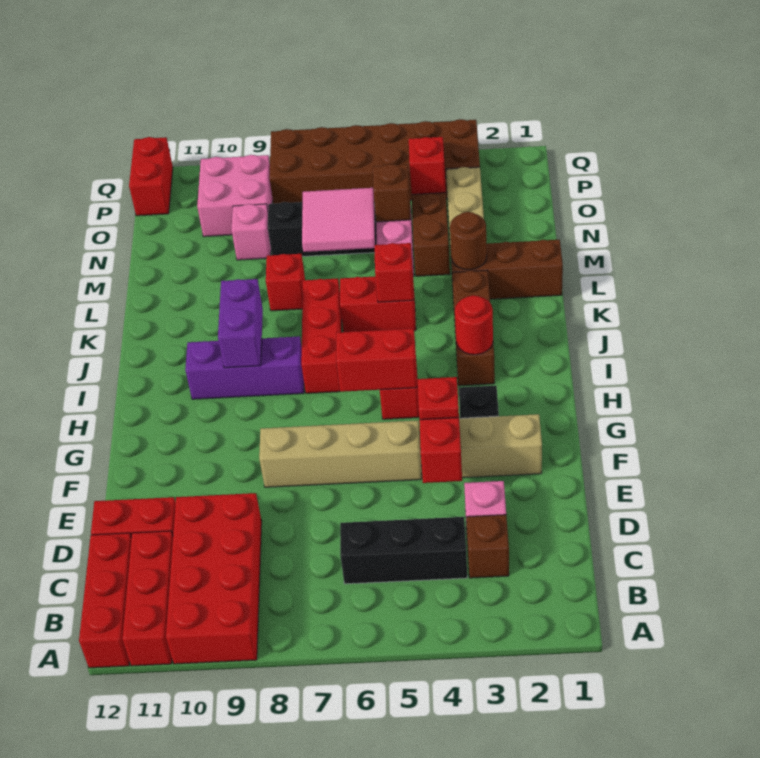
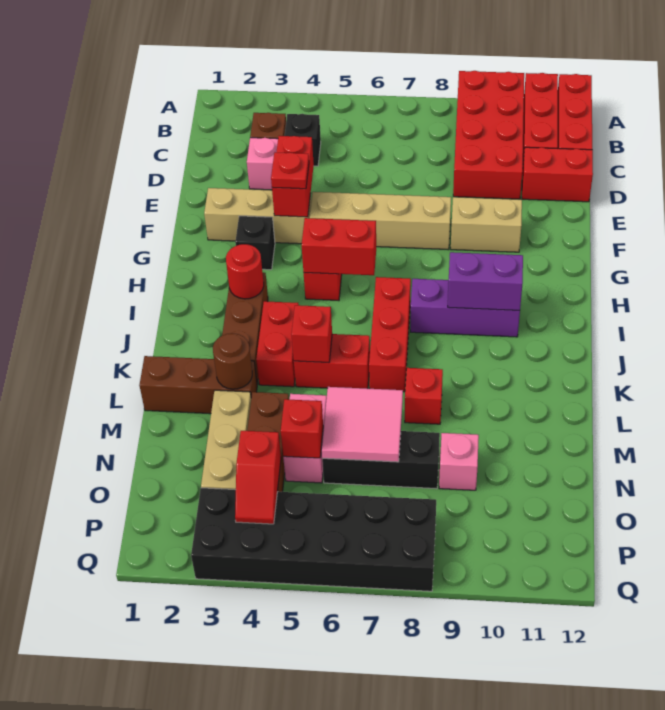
black brick C4:C6 level 1 -> black brick C4 level 1
none -> tan brick F9:F10 level 1
purple brick I9:J9 level 2 -> purple brick I9:I10 level 2
brown brick N5 level 2 -> red brick N5 level 2
pink brick O9:P10 level 1 -> none
brown brick P3:Q8 level 1 -> black brick P3:Q8 level 1
red brick P12:Q12 level 1 -> red brick J4:K4 level 1

